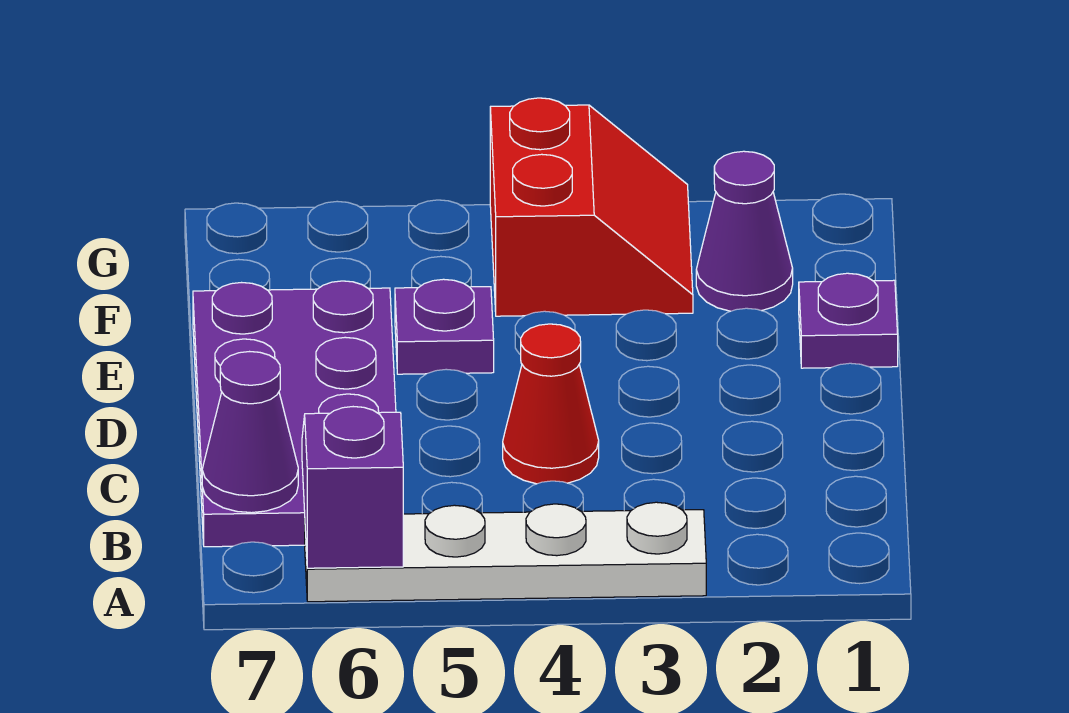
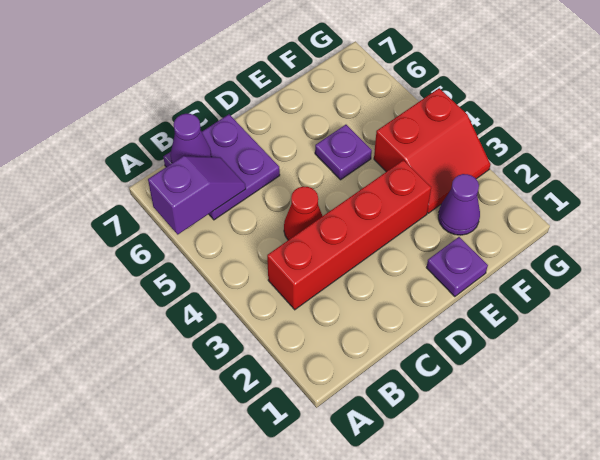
white plate A3:A6 level 1 -> none
none -> red brick B3:E3 level 1
purple plate B6:E7 level 1 -> purple plate B6:C7 level 1

